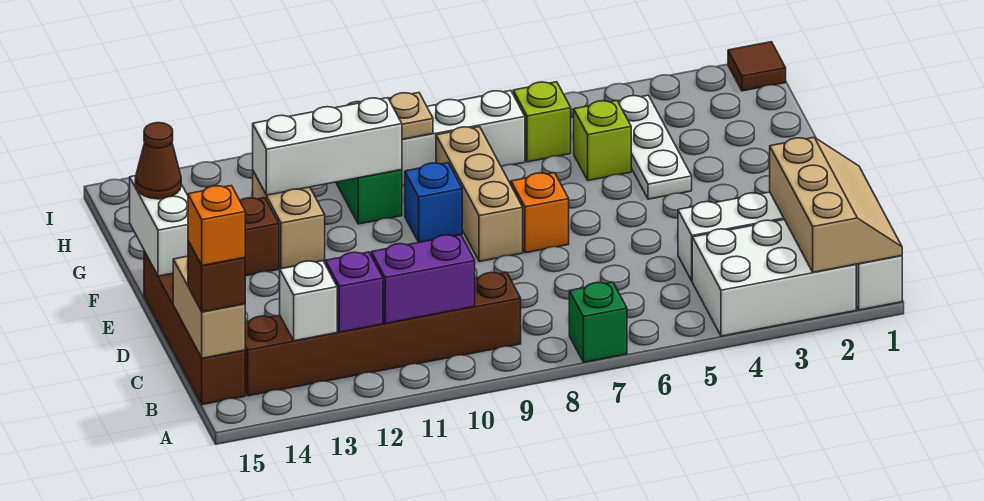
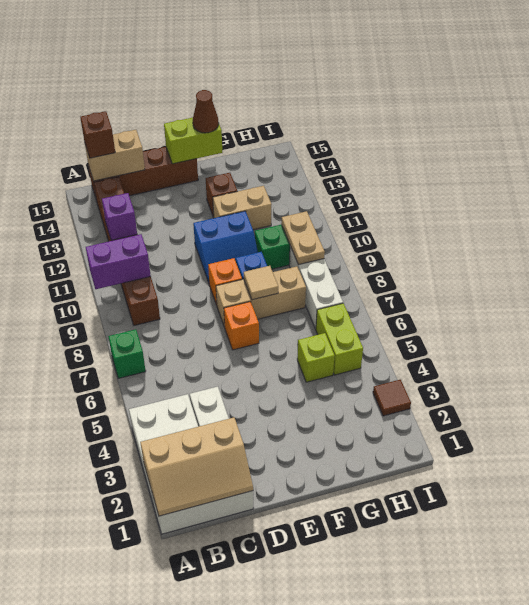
purple brick B10:B11 level 2 -> purple brick A10:B10 level 2
white brick B13 level 2 -> none
orange brick B15 level 4 -> orange brick E9 level 1
none -> blue slope E10:F11 level 1 top 11
white brick E15:F15 level 2 -> lime brick E15:F15 level 2
white plate F4:H4 level 1 -> none
none -> tan tile F8 level 2
white brick G10:G12 level 2 -> none
lime brick H6 level 1 -> lime brick H5:H6 level 1
brown tile I1 level 1 -> brown tile I3 level 1

